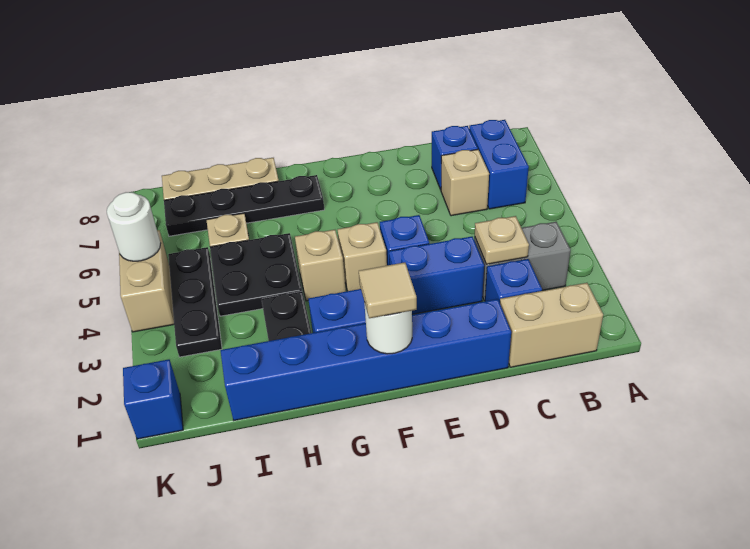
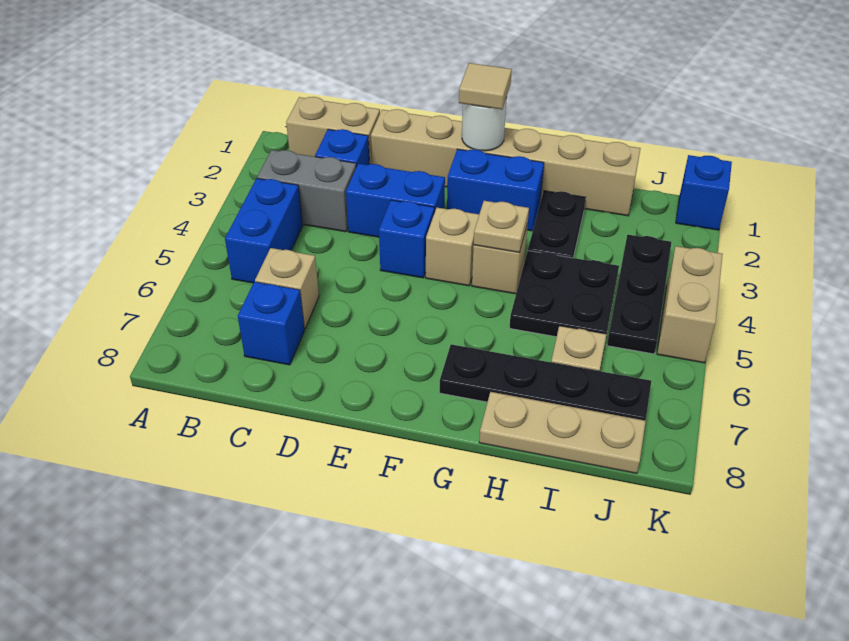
blue brick B6:B7 level 1 -> blue brick B4:B5 level 1
tan plate C3 level 2 -> tan plate G4 level 2
blue brick D1:I1 level 1 -> tan brick D1:I1 level 1
white round brick K5 level 2 -> none

